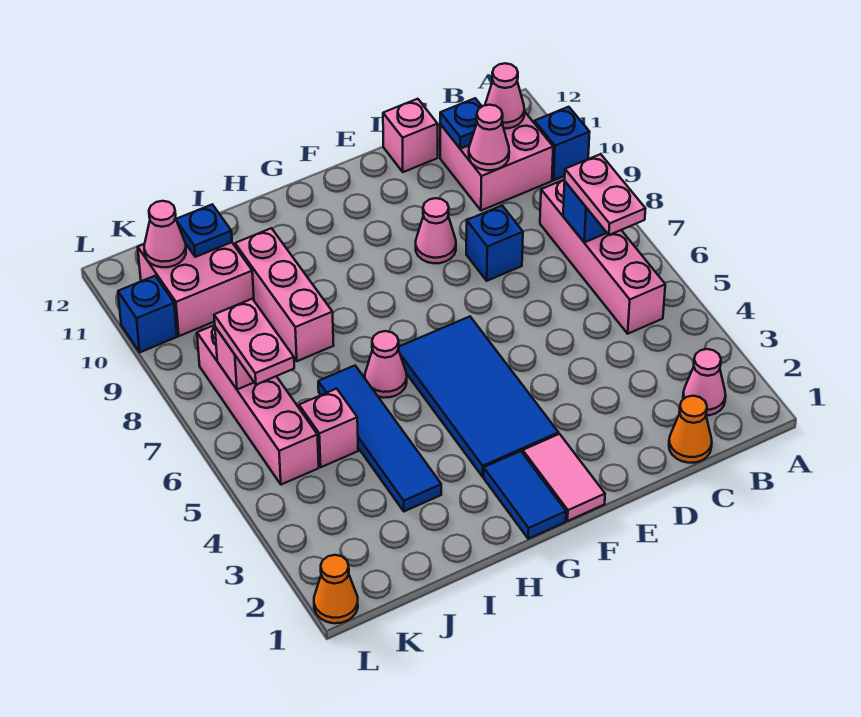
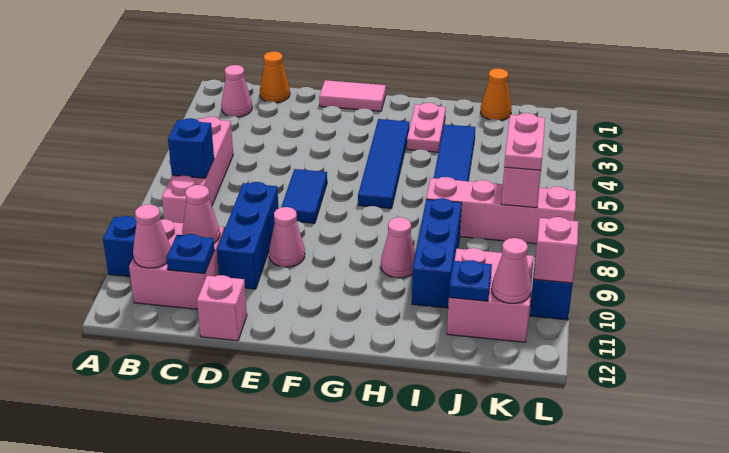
pink plate B6:B7 level 3 -> pink plate H2:H3 level 1
blue brick D8 level 1 -> blue brick D8:D10 level 1
pink tile F1:F2 level 1 -> pink tile E1:F1 level 1
blue tile F3:G6 level 1 -> blue tile G3:G6 level 1
blue tile G1:G2 level 1 -> blue tile E6:E7 level 1
pink cone H6 level 1 -> pink cone H9 level 1
pink brick I8:I10 level 1 -> blue brick I8:I10 level 1
pink brick J5 level 1 -> pink brick L10 level 2
pink brick K5:K8 level 1 -> pink brick I7:L7 level 1
orange cone L1 level 1 -> orange cone J1 level 1

